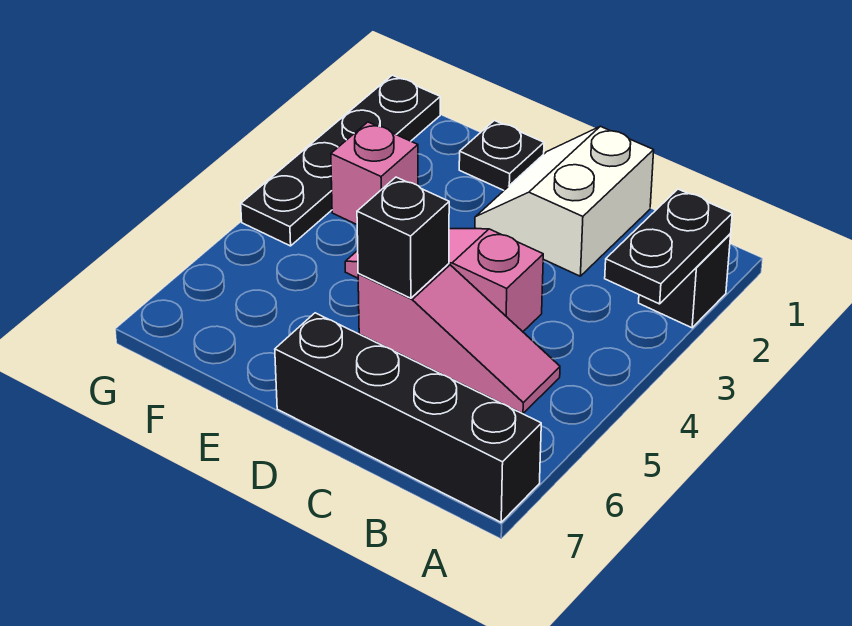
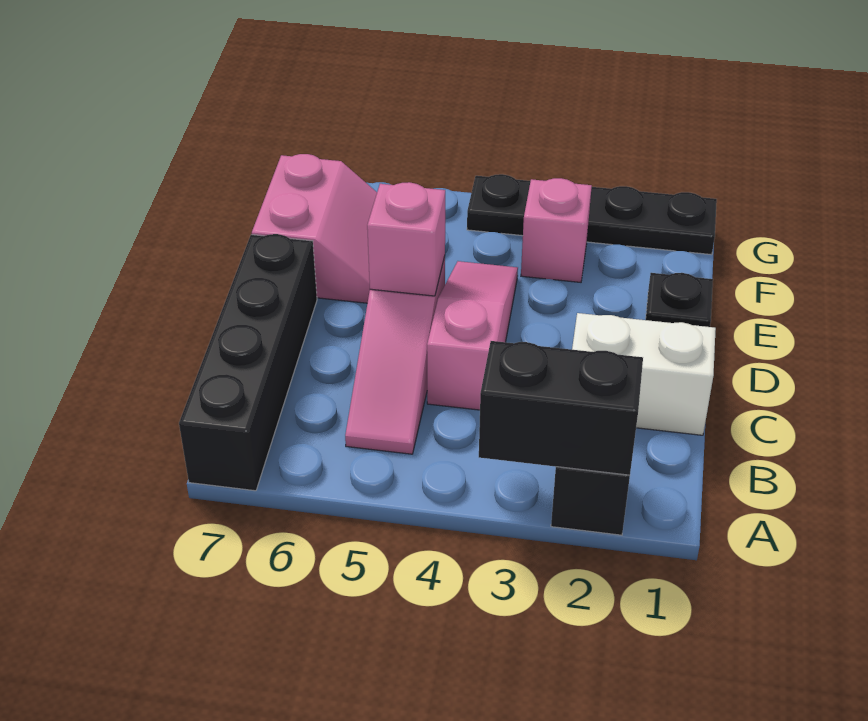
black plate A2:A3 level 2 -> black brick A2:A3 level 2
black brick D5 level 2 -> pink brick D5 level 2
none -> pink slope E6:F7 level 1 top 7

